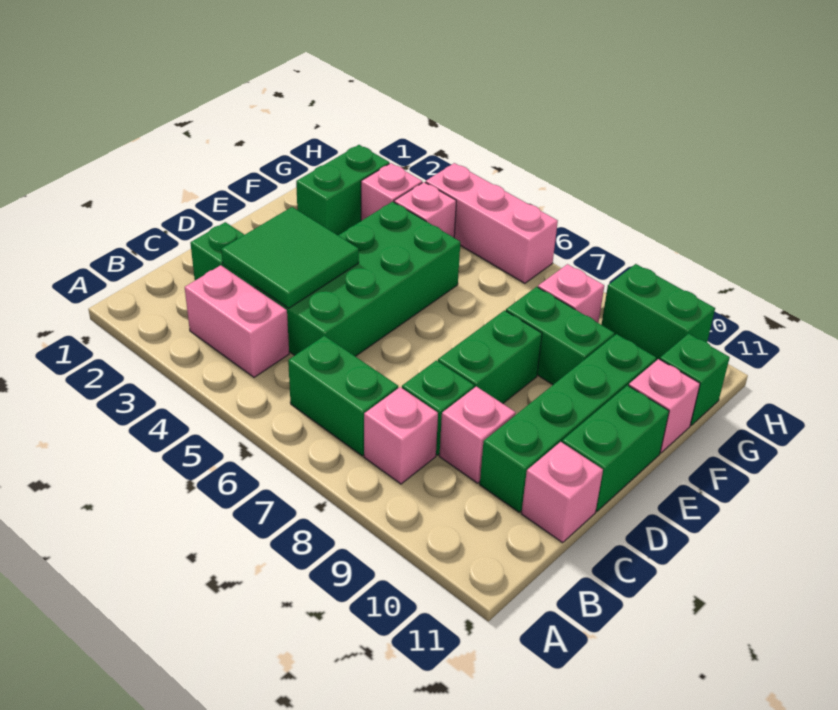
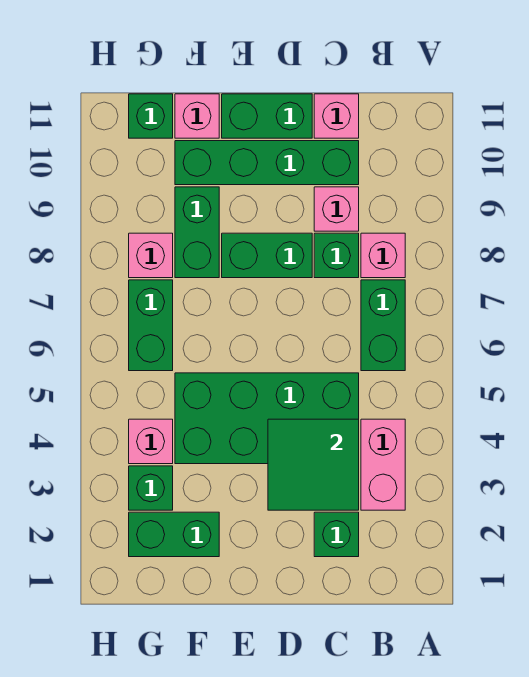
pink brick G3 level 1 -> green brick G3 level 1
pink brick H4:H6 level 1 -> none
green brick H9:H10 level 1 -> green brick G6:G7 level 1

